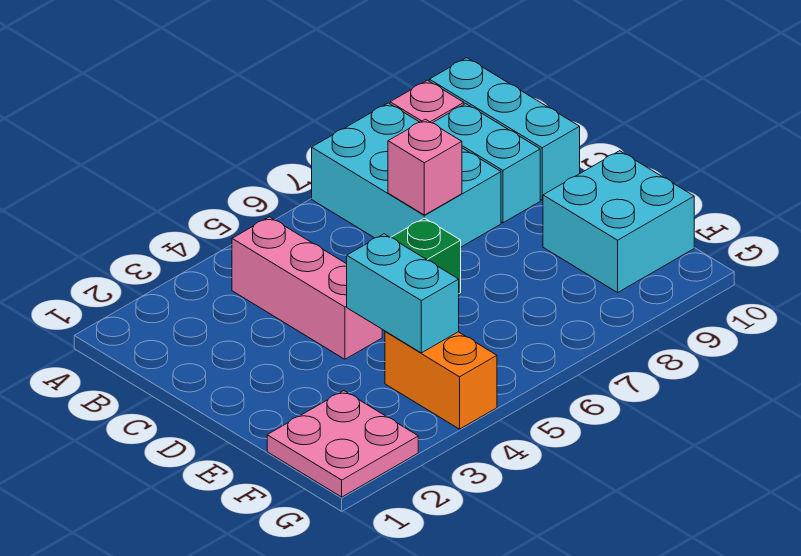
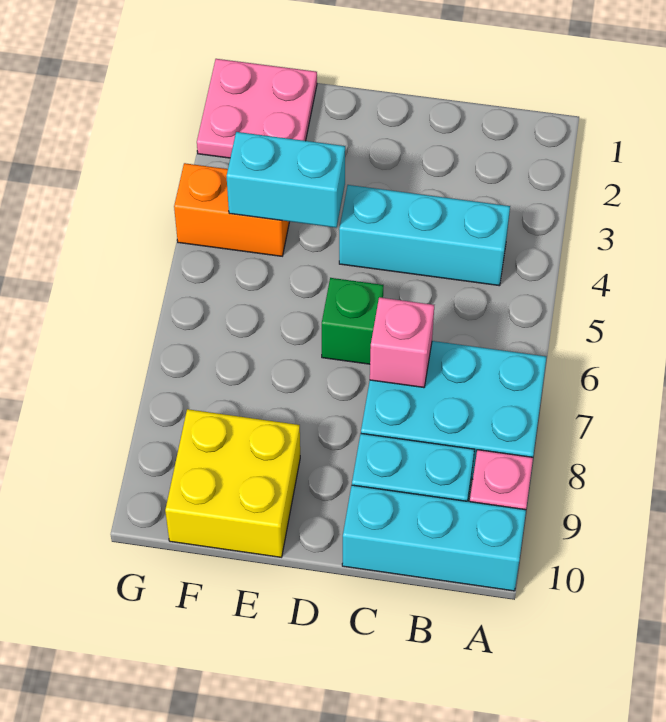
pink brick B4:D4 level 1 -> cyan brick B4:D4 level 1
cyan brick E9:F10 level 1 -> yellow brick E9:F10 level 1

